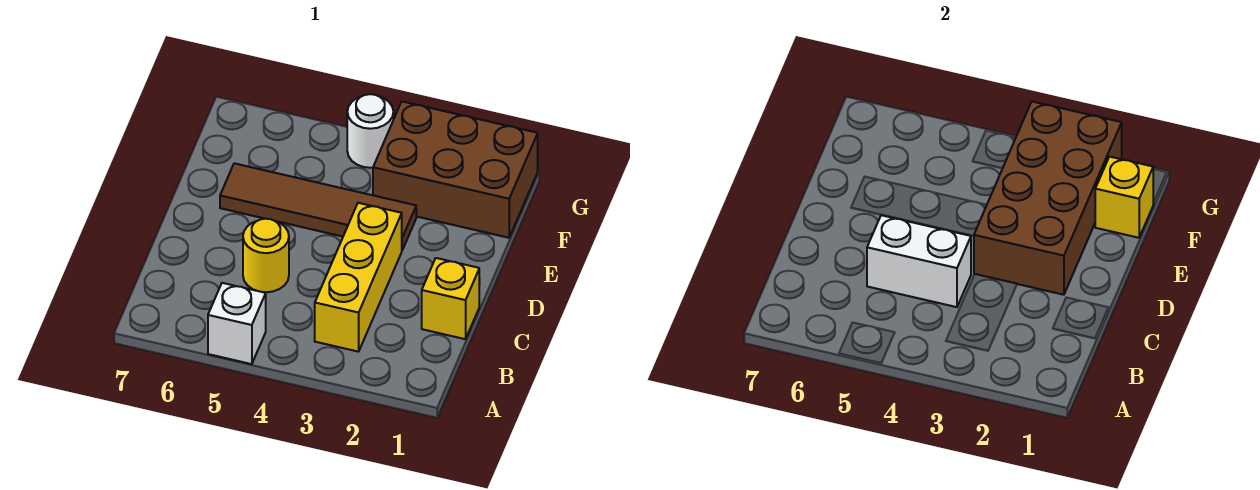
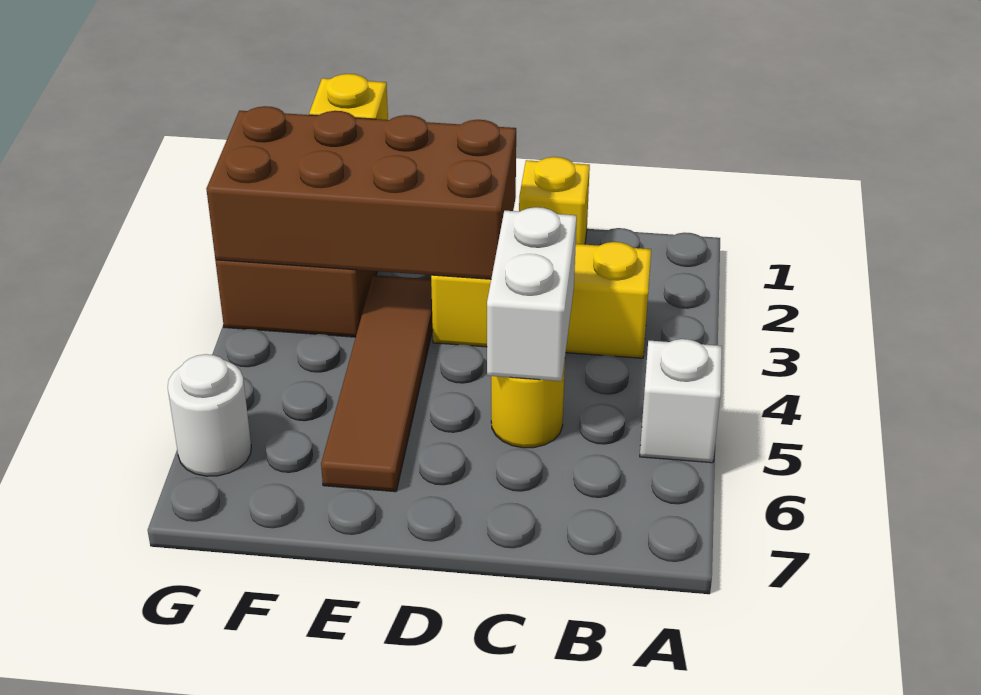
white round brick G4 level 1 -> white round brick G6 level 1

